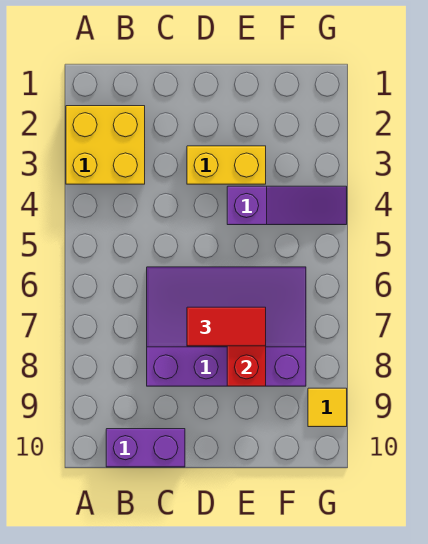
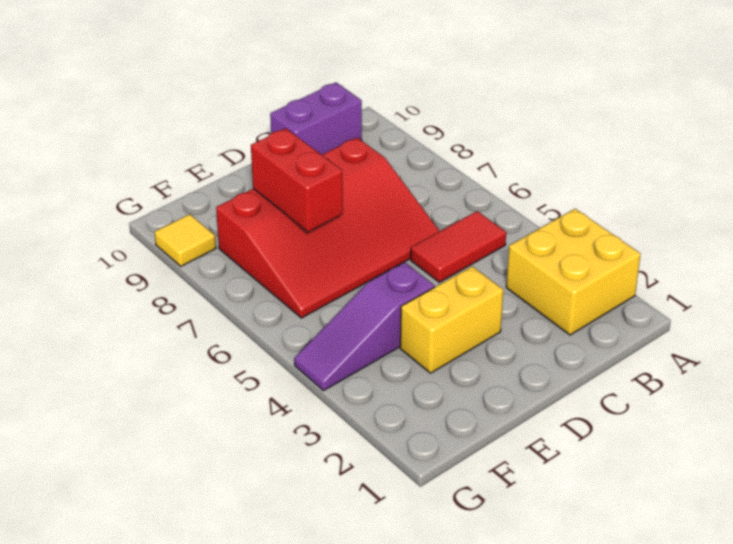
purple slope C6:F8 level 1 top 8 -> red slope C6:F8 level 1 top 8
red tile D7:E7 level 3 -> red tile B5:C5 level 1

